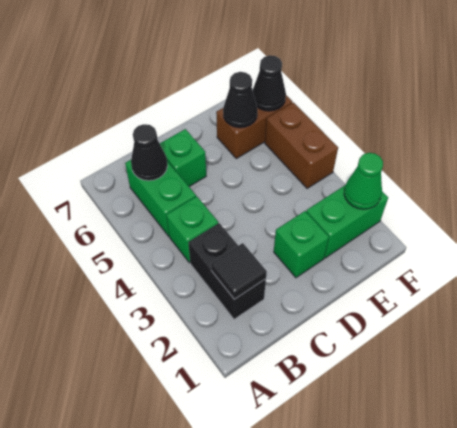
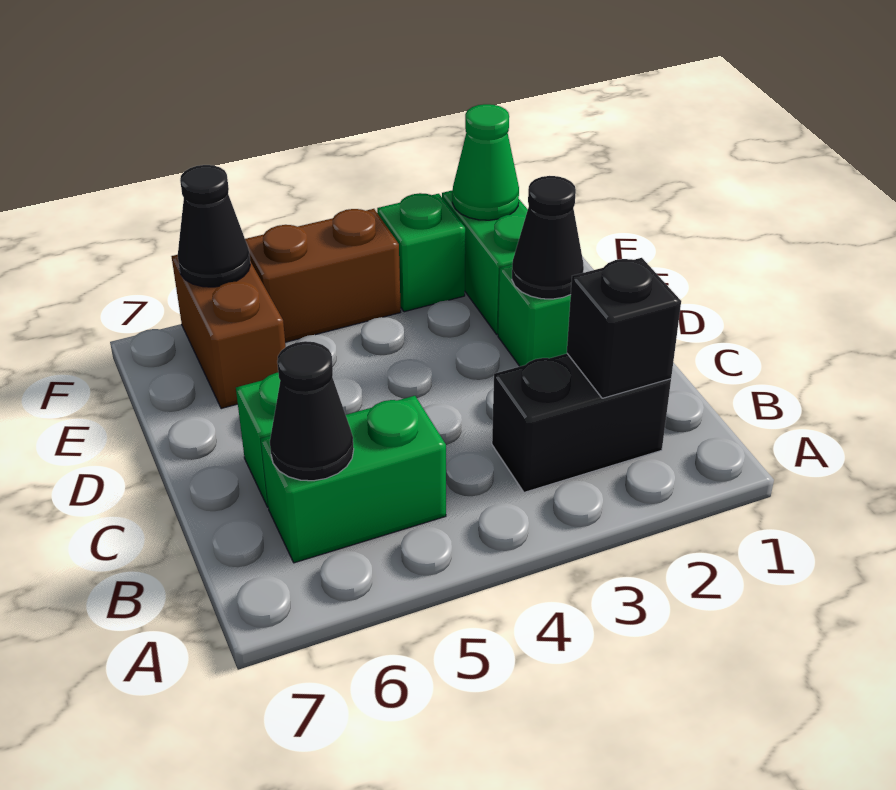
black tile B2 level 2 -> black brick B2 level 2
green brick B4 level 1 -> green brick F3 level 1
black cone E6 level 2 -> black cone D2 level 2

